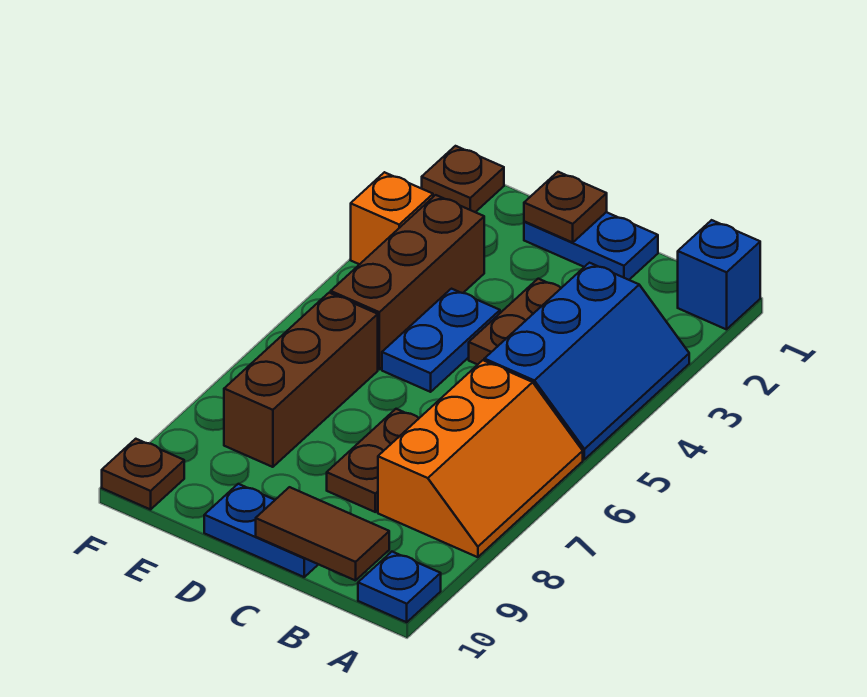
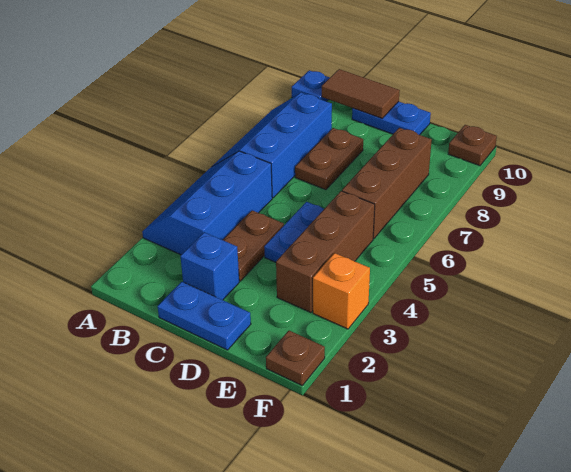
blue brick A1 level 1 -> blue brick C2 level 1
orange slope A6:B8 level 1 top B -> blue slope A6:B8 level 1 top B
brown plate D1 level 2 -> none

